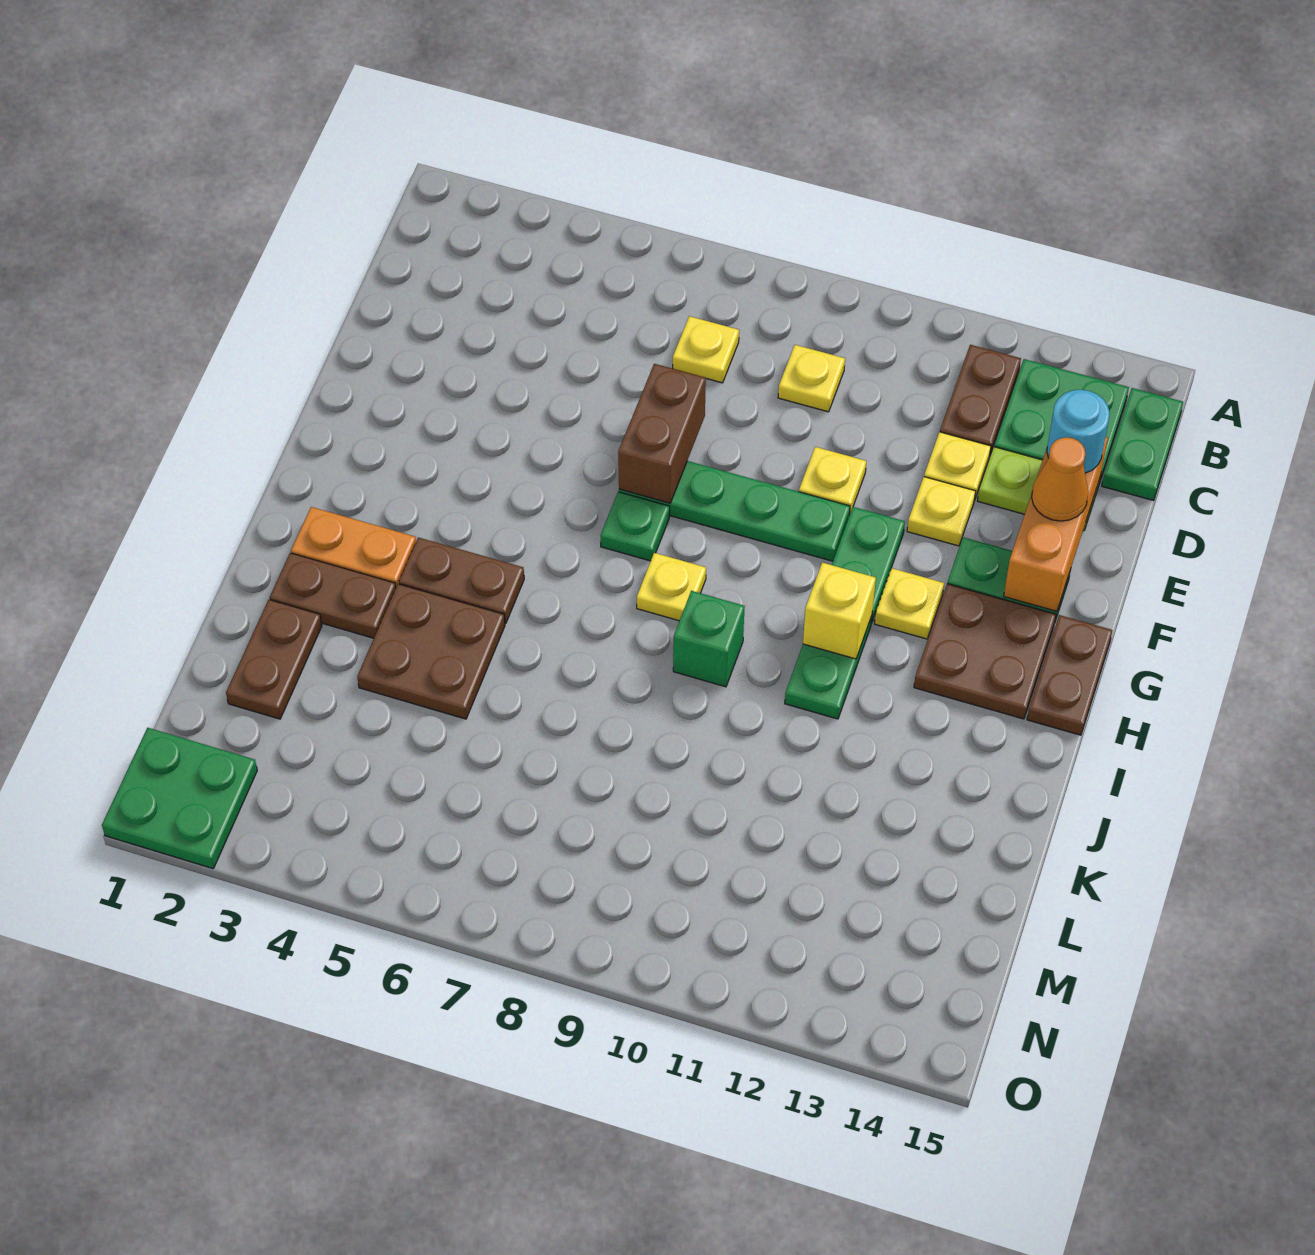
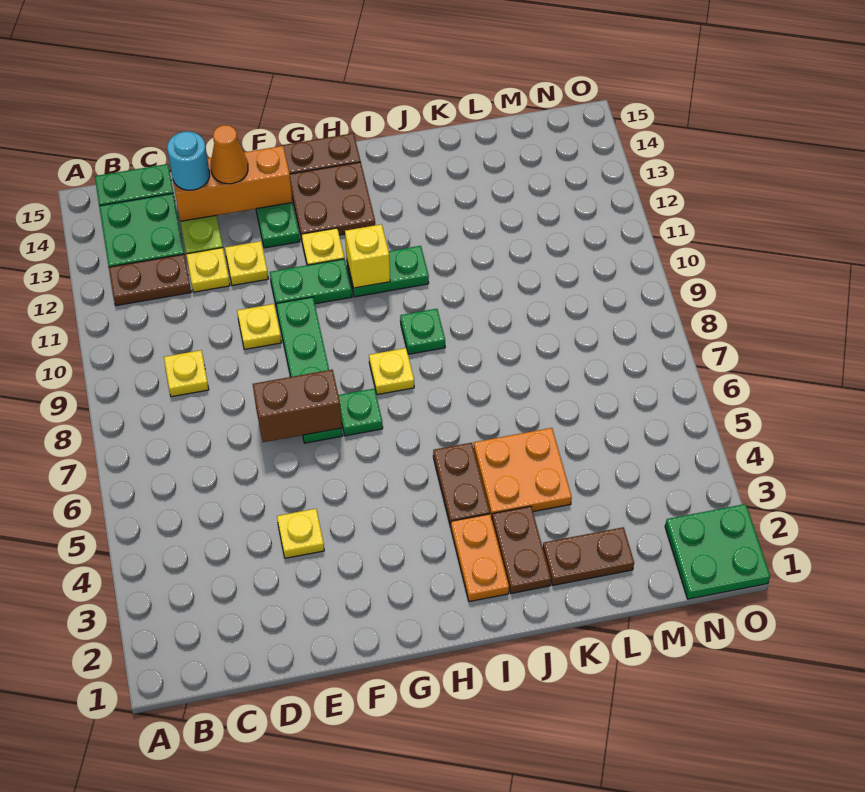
yellow plate C7 level 1 -> yellow plate E4 level 1
green brick I9 level 1 -> green plate I9 level 1
brown plate J4:K5 level 1 -> orange plate J4:K5 level 1

